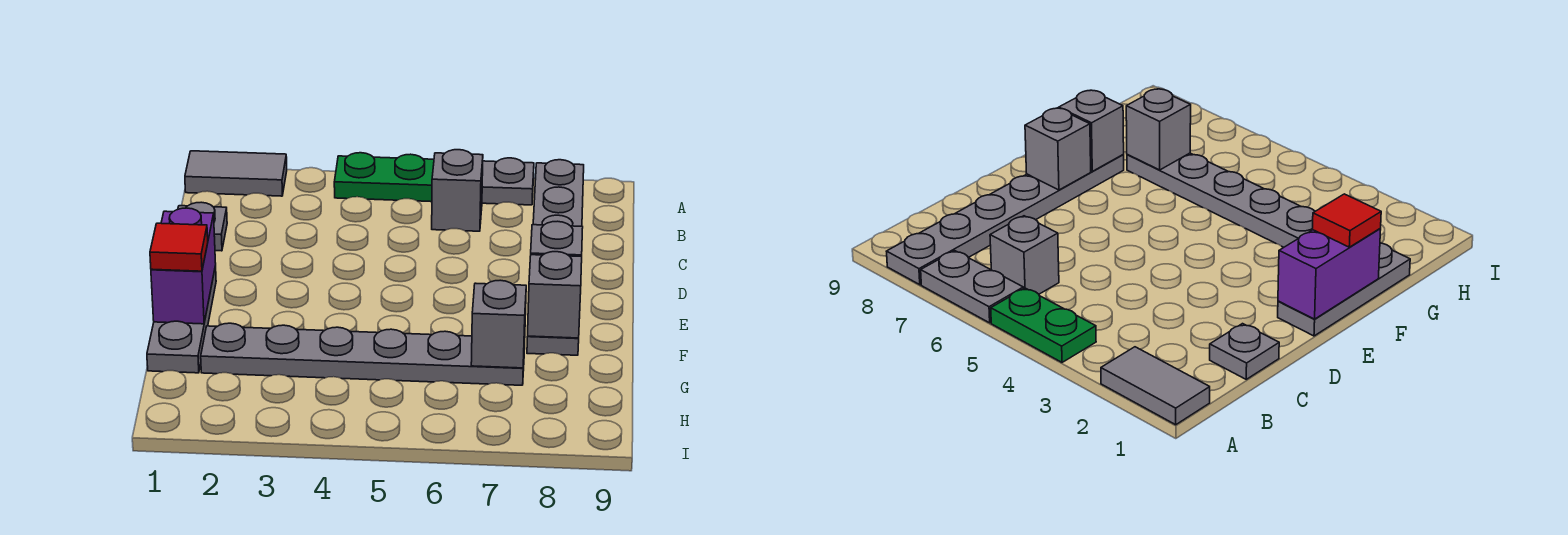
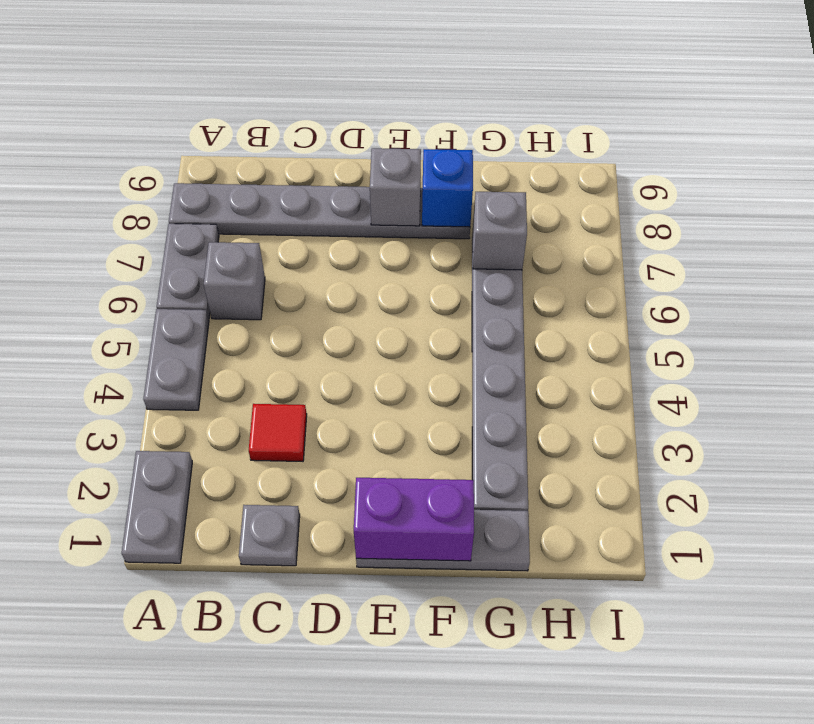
grey tile A1:A2 level 1 -> grey plate A1:A2 level 1
green plate A4:A5 level 1 -> grey plate A4:A5 level 1
red tile F1 level 3 -> red tile C3 level 1
grey brick F8 level 2 -> blue brick F8 level 2

